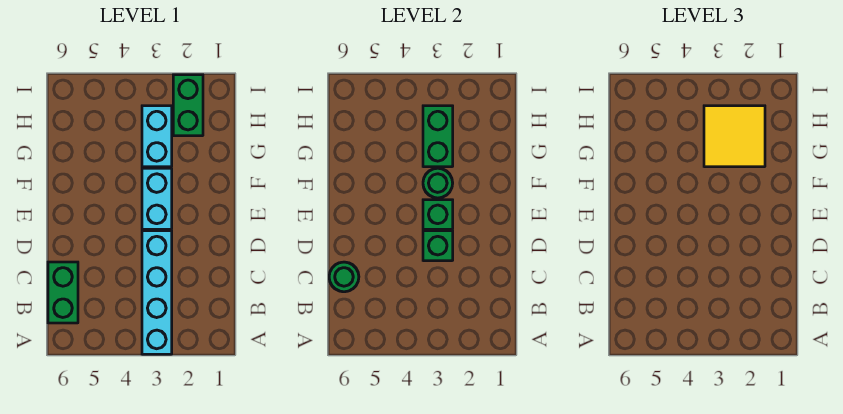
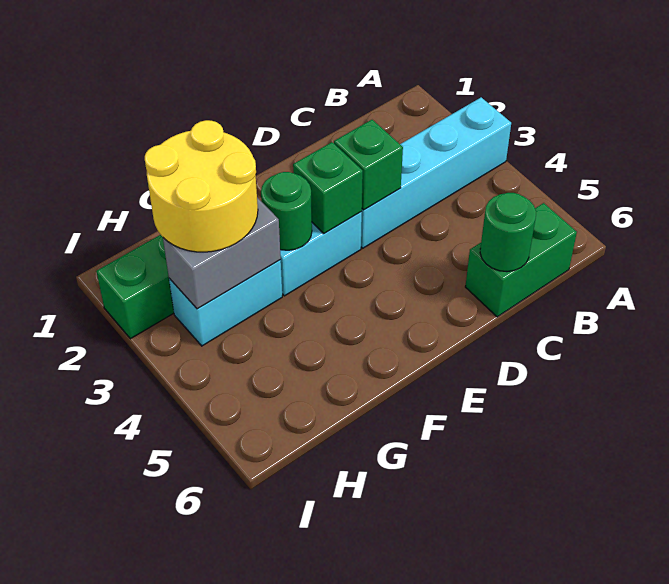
yellow tile G2:H3 level 3 -> yellow round brick G2:H3 level 3
green brick G3:H3 level 2 -> grey brick G3:H3 level 2

